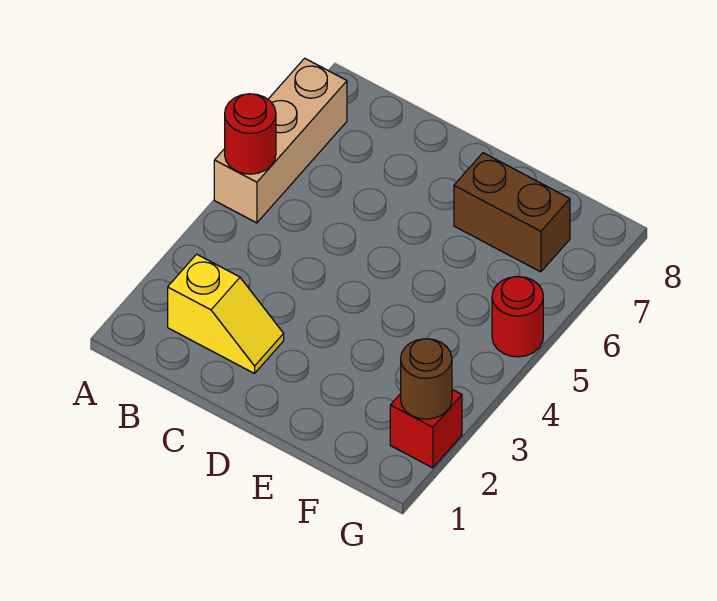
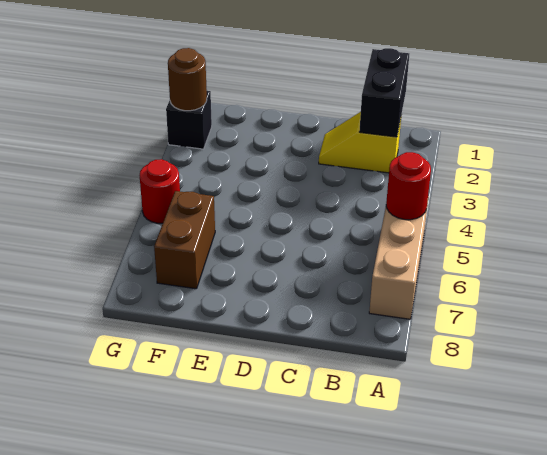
none -> black brick B1:B2 level 2
brown brick E7:F7 level 1 -> brown brick F6:F7 level 1
red brick G2 level 1 -> black brick G2 level 1

